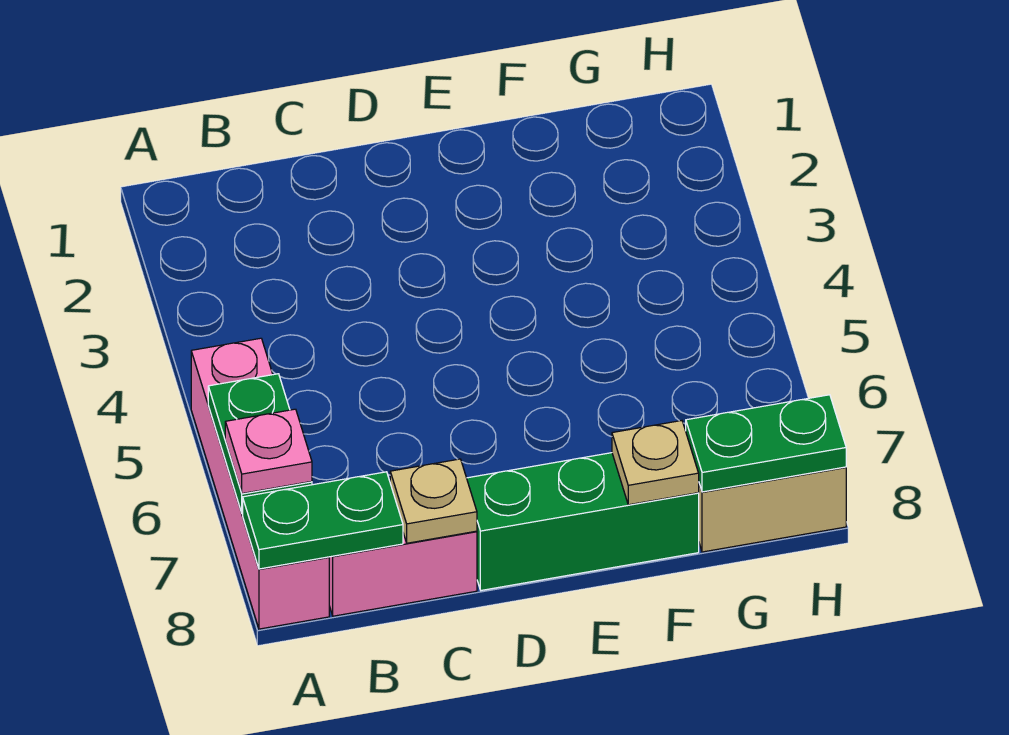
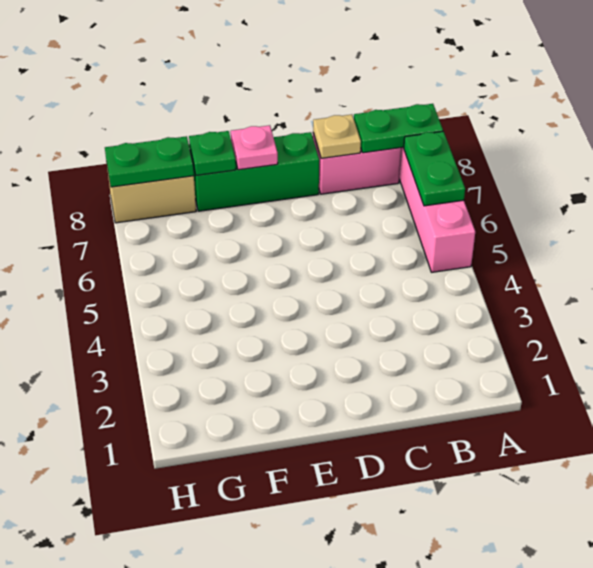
pink plate A7 level 3 -> pink plate E8 level 2
tan plate F8 level 2 -> green plate F8 level 2

